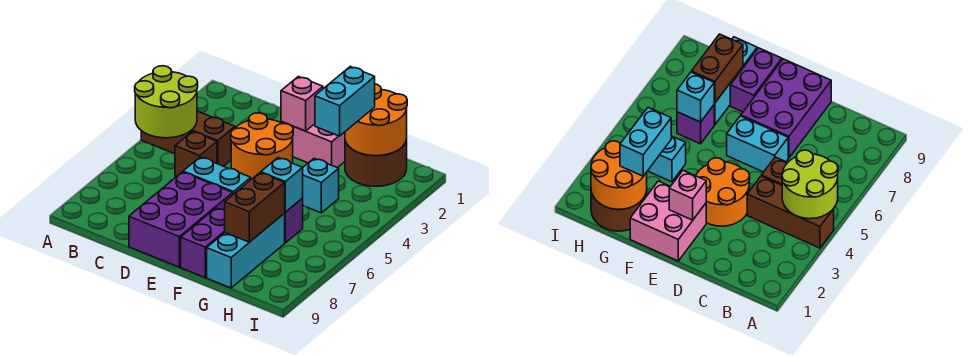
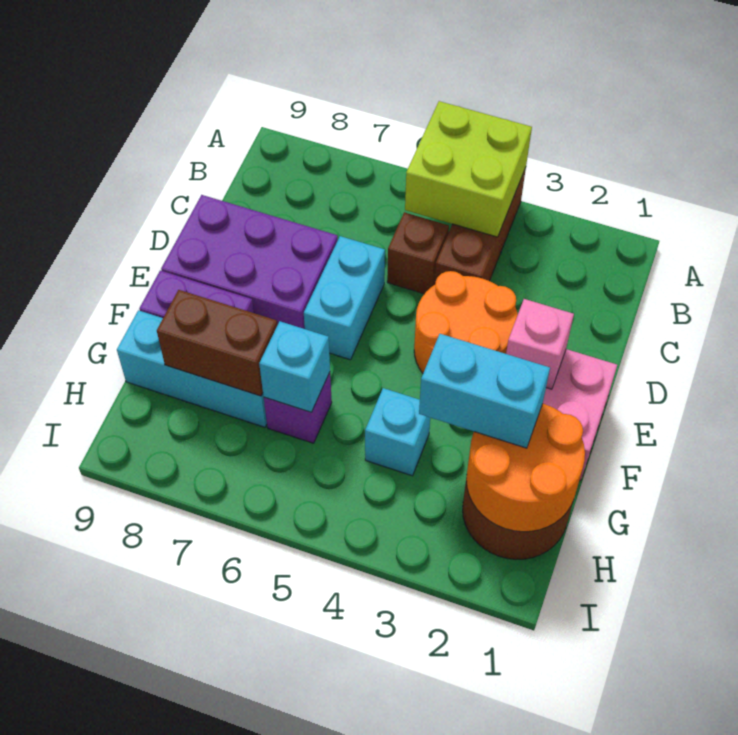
lime round brick A4:B5 level 2 -> lime brick A4:B5 level 2

